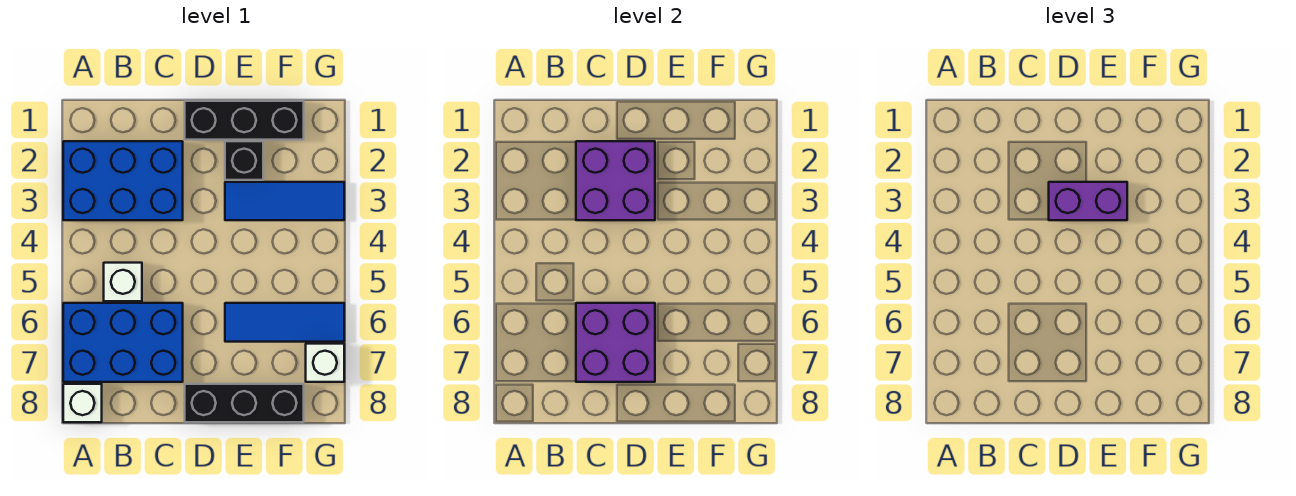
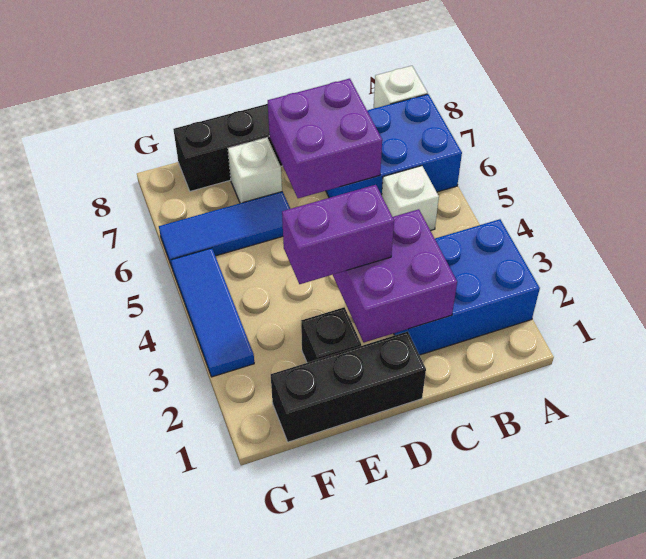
blue tile E3:G3 level 1 -> blue tile G3:G5 level 1
white brick G7 level 1 -> white brick E7 level 1

